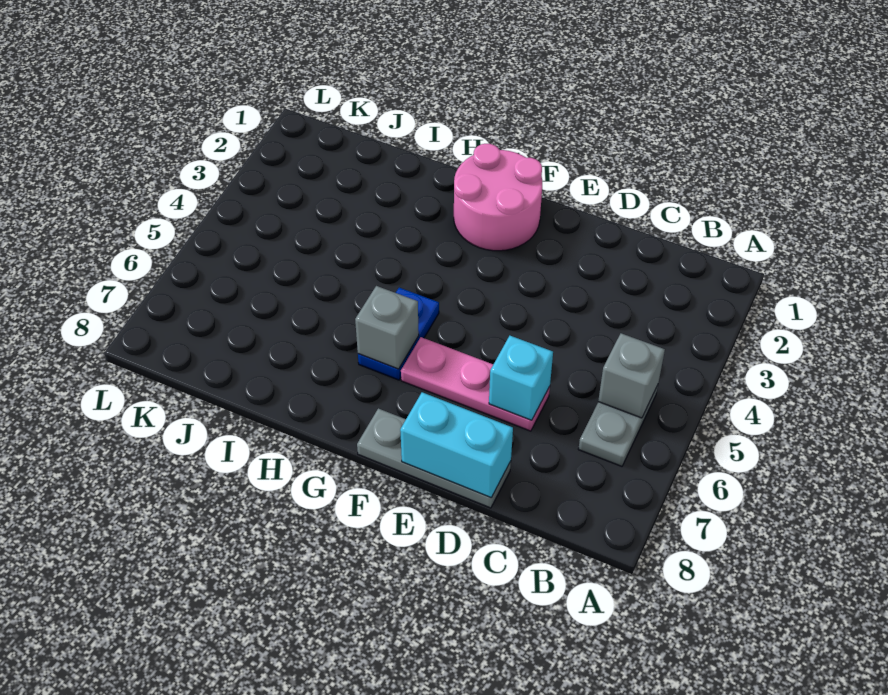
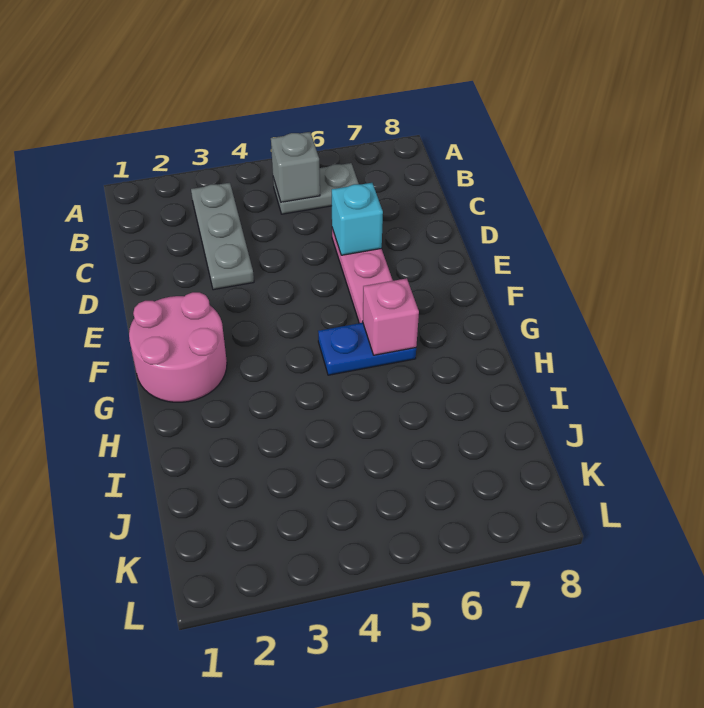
grey plate D8:F8 level 1 -> grey plate B3:D3 level 1
cyan brick D8:E8 level 2 -> none
grey brick G6 level 2 -> pink brick G6 level 2

